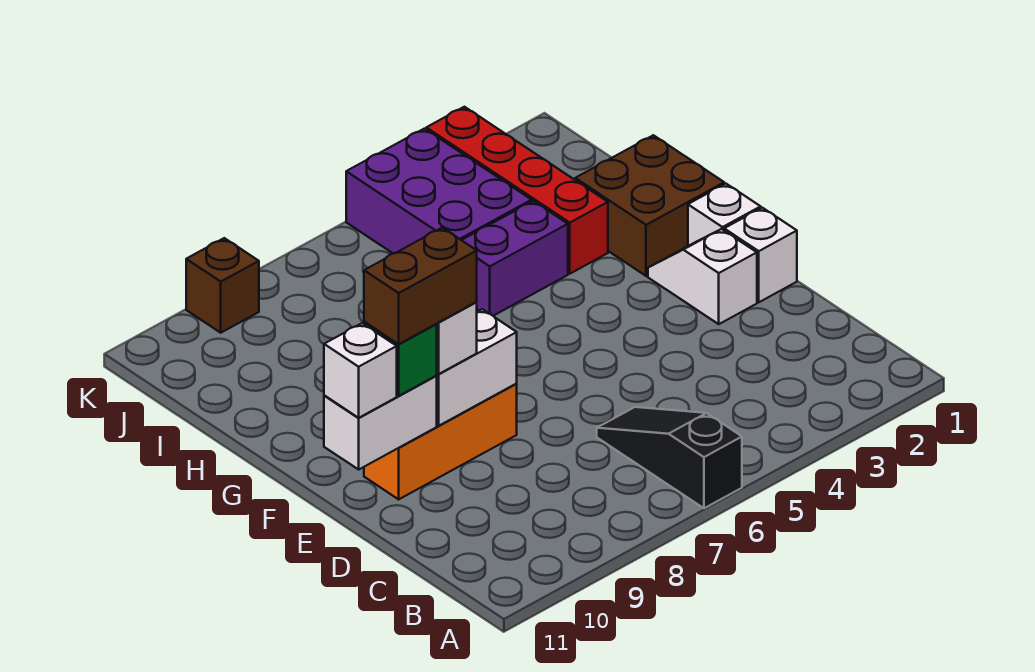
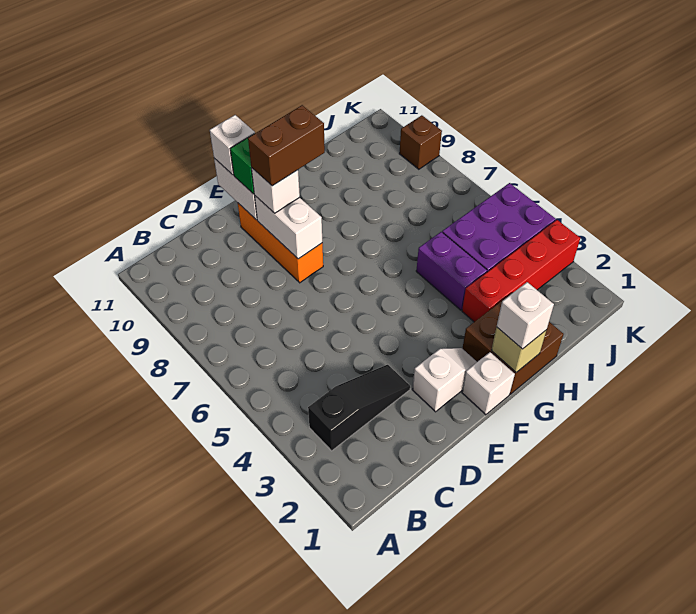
black slope A6:C6 level 1 top A -> black slope B3:D3 level 1 top B
white brick E1 level 1 -> white brick G1 level 3
brown brick E9:E10 level 4 -> brown brick E9:F9 level 4
none -> tan brick G1 level 2

